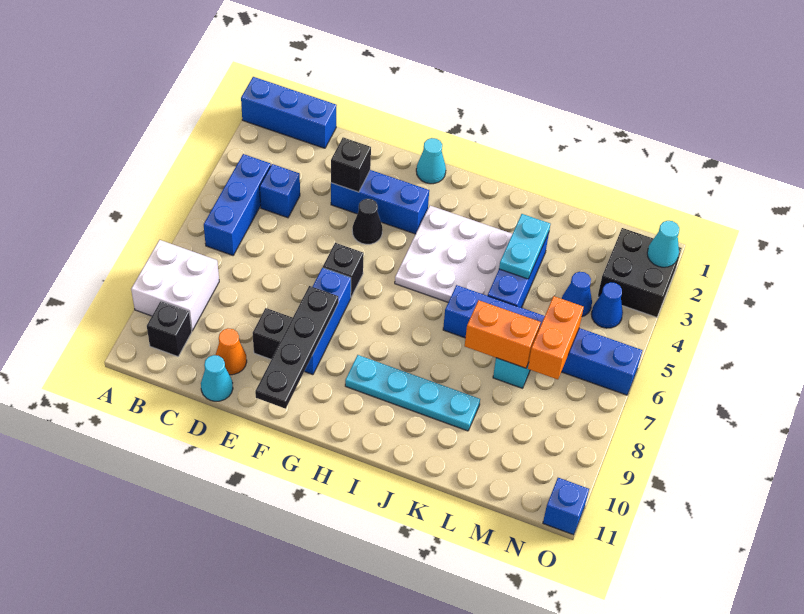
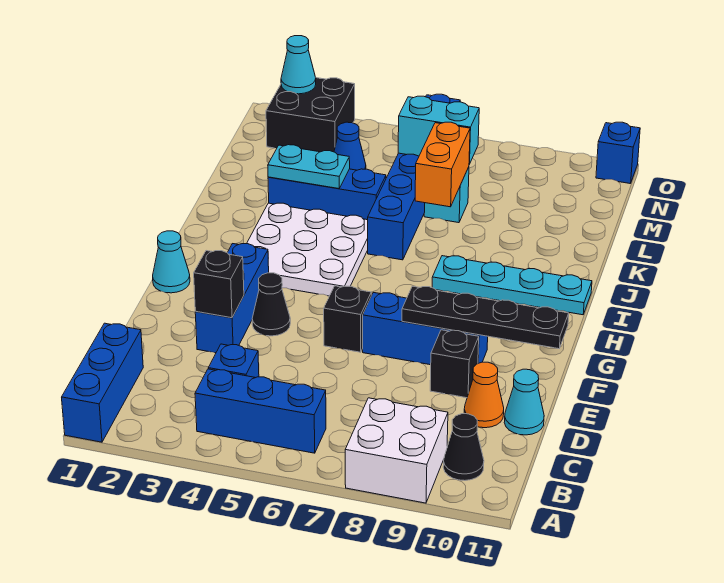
black brick B10 level 1 -> black cone B10 level 1
cyan plate H9:K9 level 1 -> cyan plate I8:I11 level 1
orange brick M6:M7 level 2 -> cyan brick M6:M7 level 2
blue cone N4 level 1 -> none

